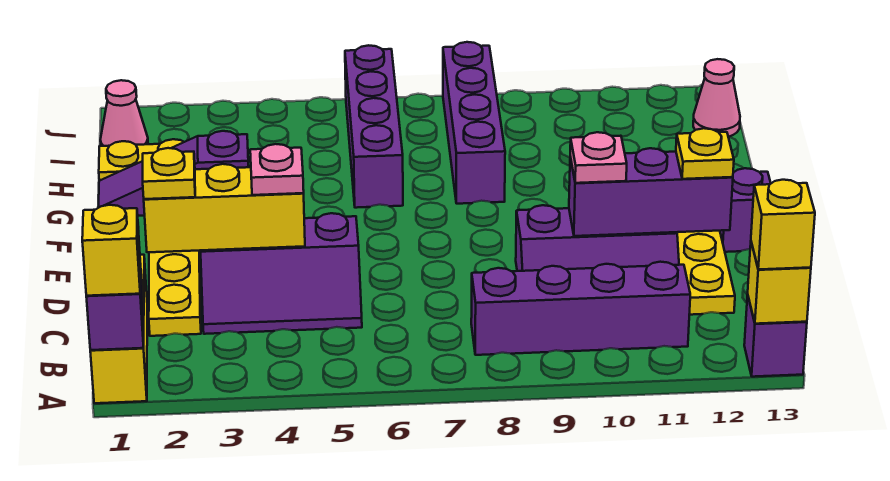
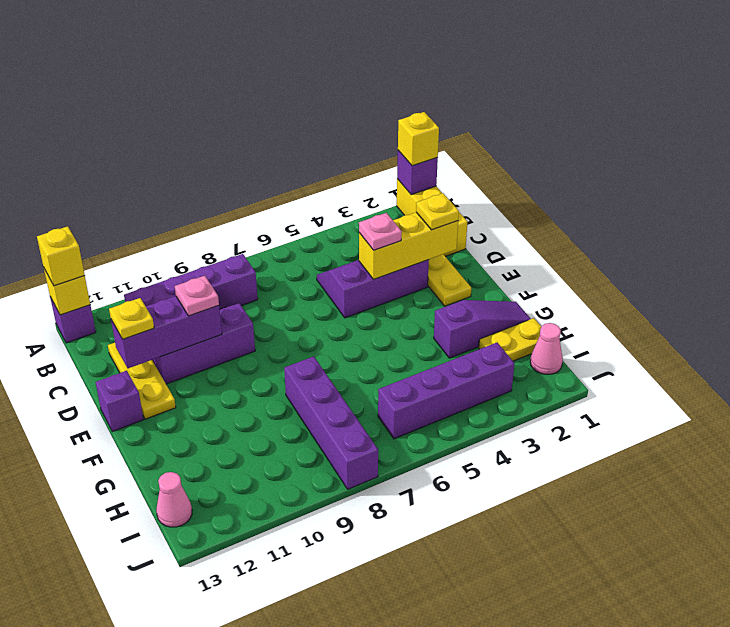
purple brick G6:J6 level 1 -> purple brick I3:I6 level 1

